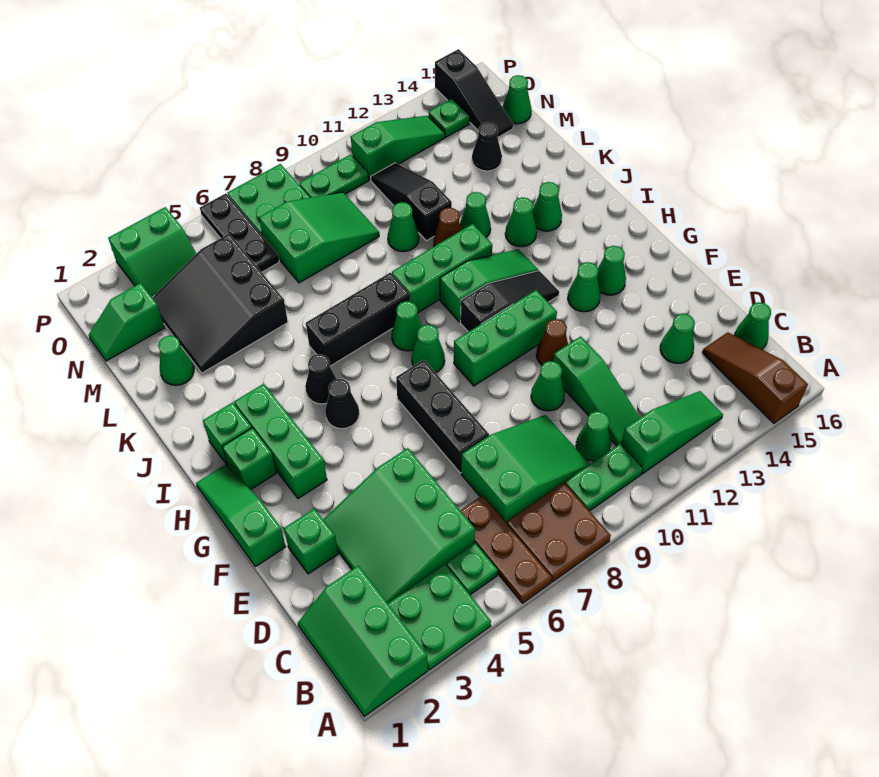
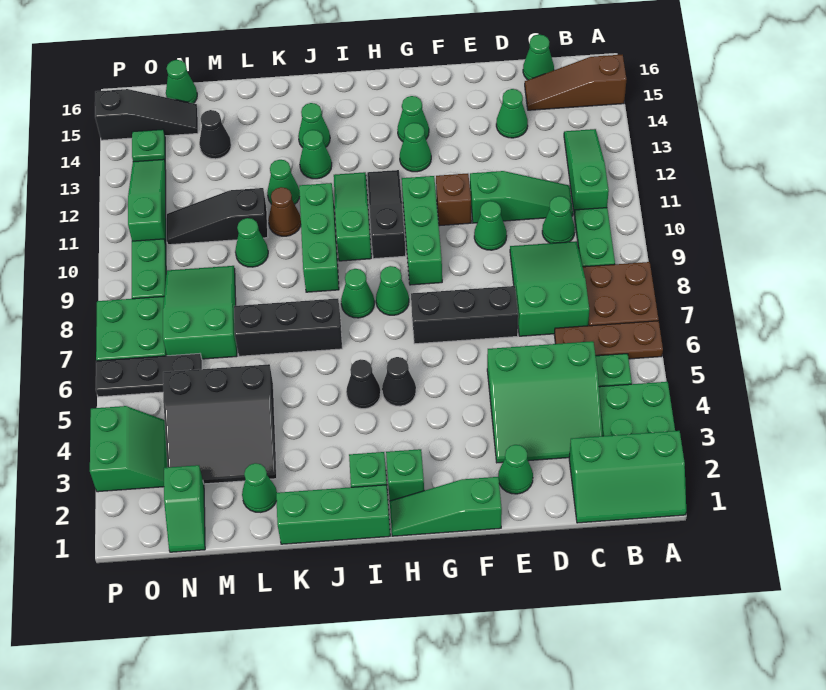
green brick E2 level 1 -> green cone E2 level 1
brown cone F11 level 1 -> brown brick F11 level 1
green brick G3:I3 level 1 -> green brick I1:K1 level 1
black brick J6:J8 level 1 -> black brick J7:L7 level 1

